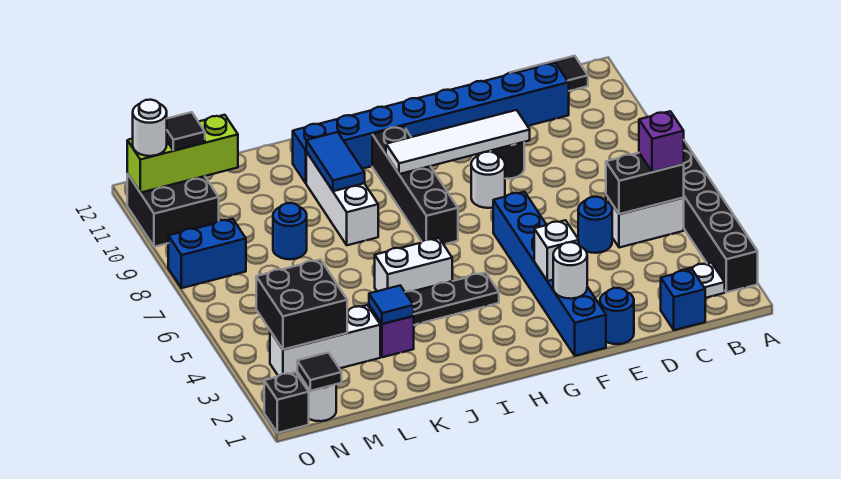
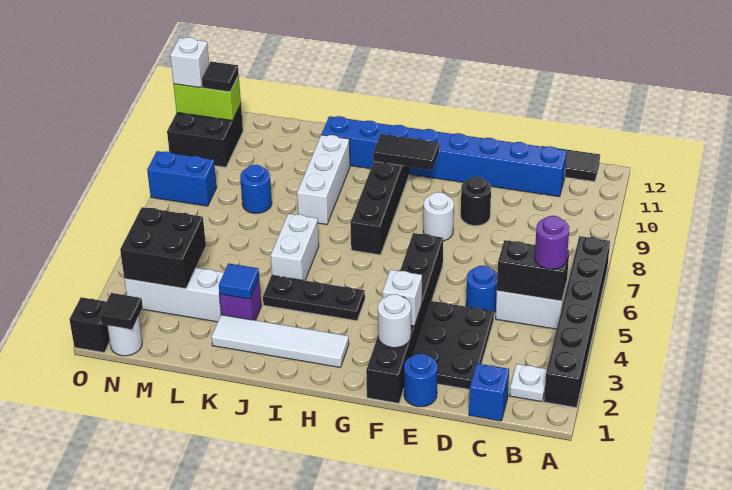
purple brick B5 level 3 -> purple round brick B5 level 3
none -> black plate D2:E4 level 1
white tile E9:H9 level 2 -> white tile H2:K2 level 1
blue brick F1:F6 level 1 -> black brick F1:F6 level 1
none -> black tile G10:H10 level 2
white brick I5:J5 level 1 -> white brick J5:J6 level 1
blue tile J9:J10 level 2 -> none
lime brick M11:O11 level 2 -> lime brick N11:O11 level 2
white round brick O11 level 3 -> white brick O11 level 3

